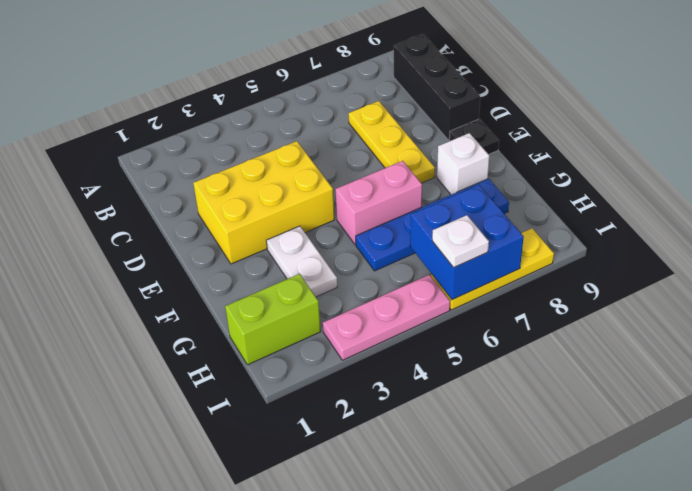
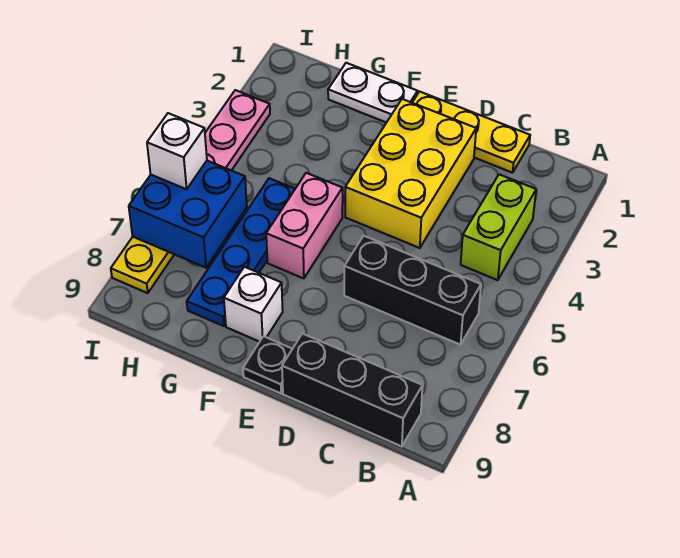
none -> black brick B6:D6 level 1
yellow plate C7:E7 level 1 -> yellow plate C1:E1 level 1
white plate F3:G3 level 1 -> white plate F1:G1 level 1
lime brick H1:H2 level 1 -> lime brick B3:B4 level 1
white plate I6 level 3 -> white brick I6 level 3

